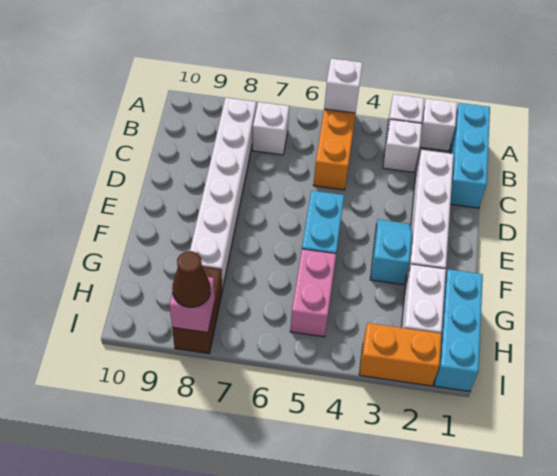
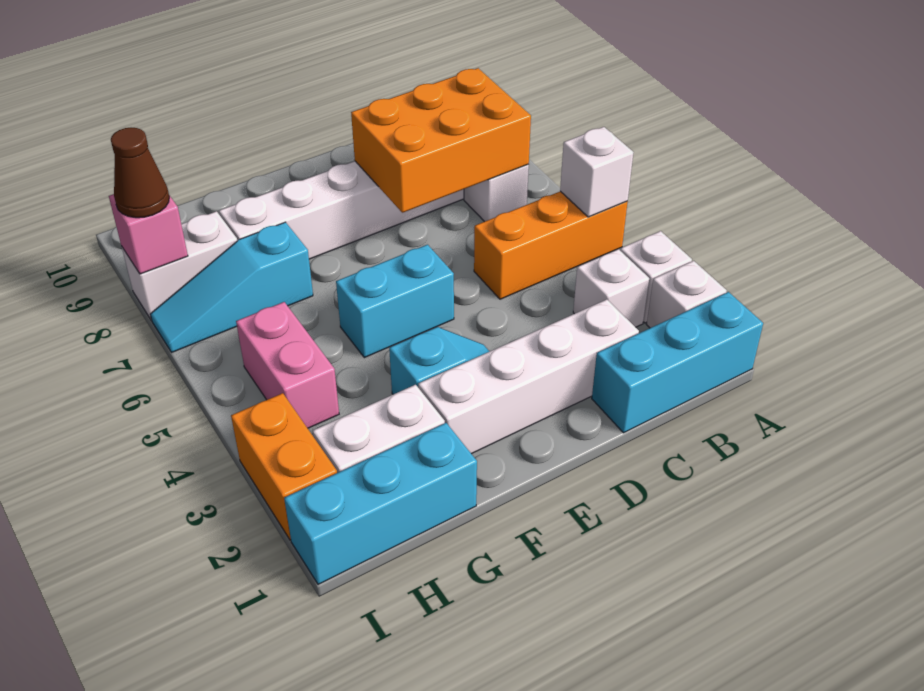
none -> orange brick B7:D8 level 2
pink brick G5:H5 level 1 -> pink brick H4:H5 level 1
none -> cyan slope G7:I7 level 1 top G
brown brick H8:I8 level 1 -> white brick H8:I8 level 1

